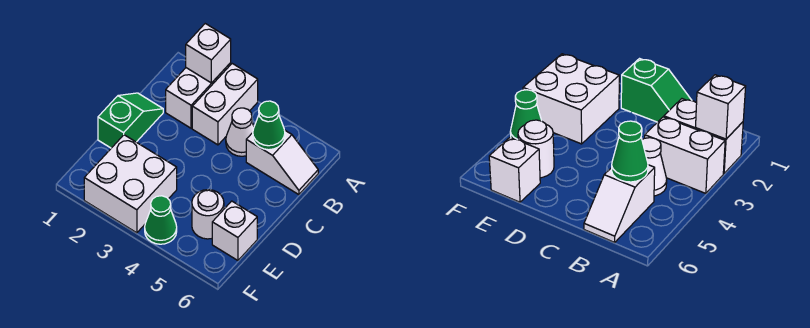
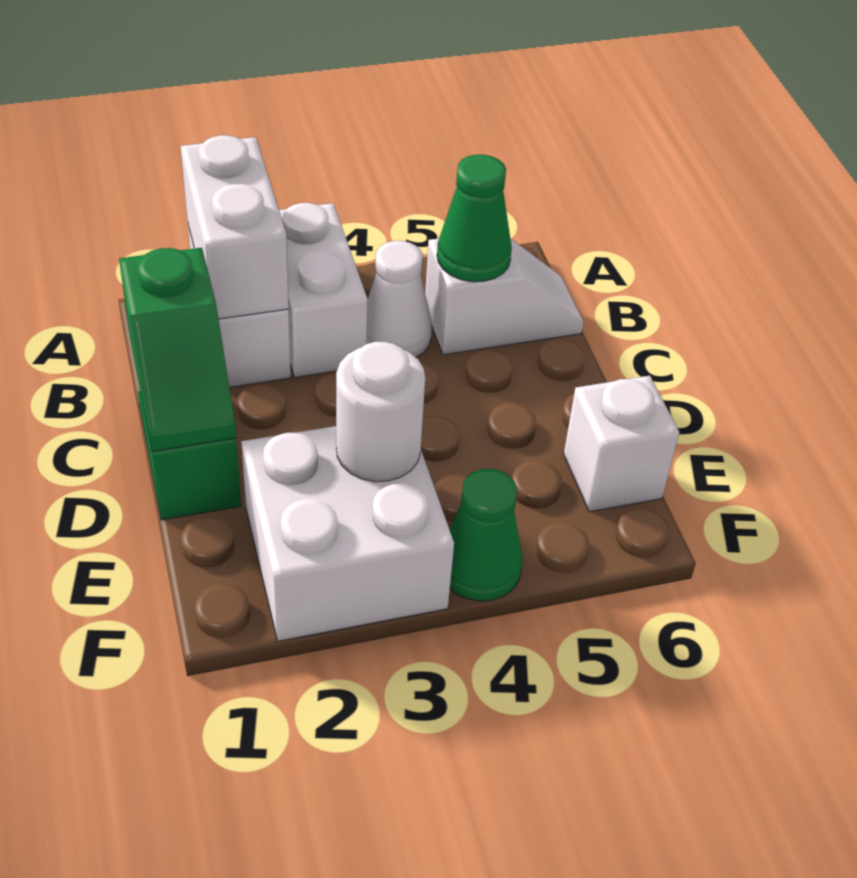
white brick A2 level 2 -> white brick A2:B2 level 2
none -> green slope C1:D1 level 2 top C
white round brick E5 level 1 -> white round brick E3 level 2

